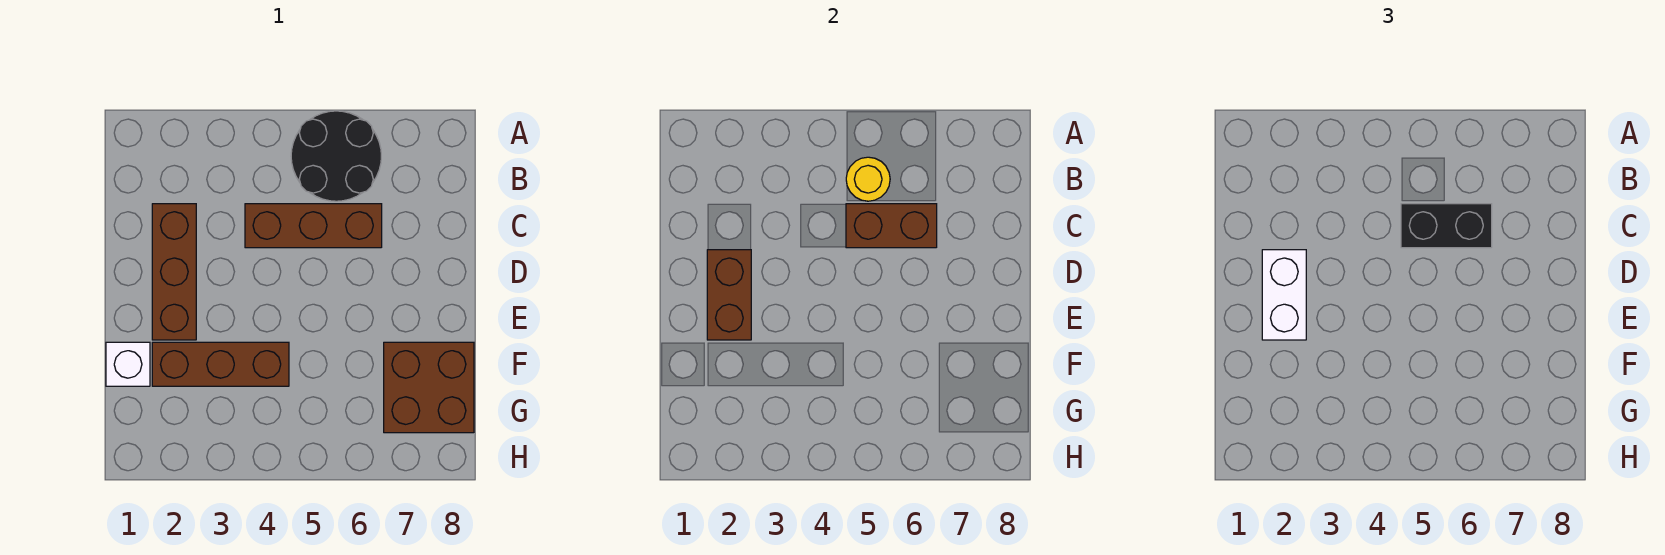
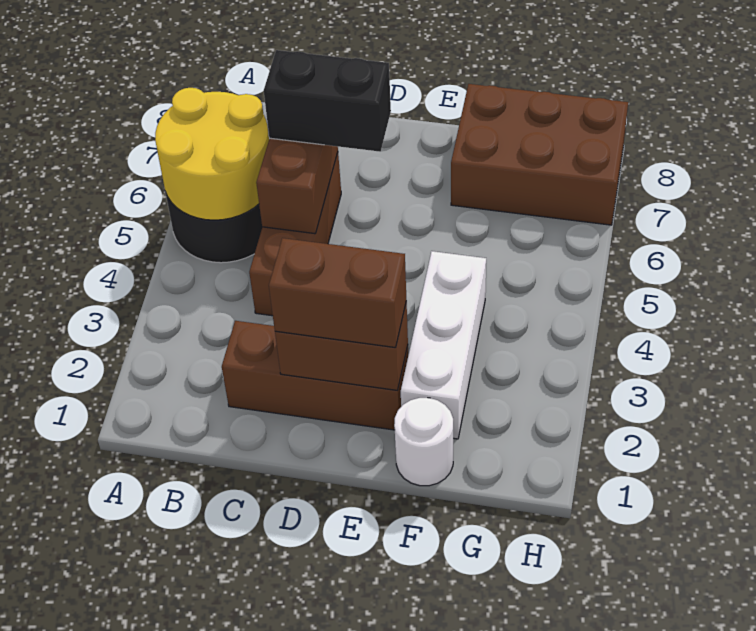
yellow round brick B5 level 2 -> yellow round brick A5:B6 level 2
black brick C5:C6 level 3 -> black brick C6:D6 level 3
white brick D2:E2 level 3 -> brown brick D2:E2 level 3
white brick F1 level 1 -> white round brick F1 level 1
brown brick F2:F4 level 1 -> white brick F2:F4 level 1
brown brick F7:G8 level 1 -> brown brick F7:H8 level 1

